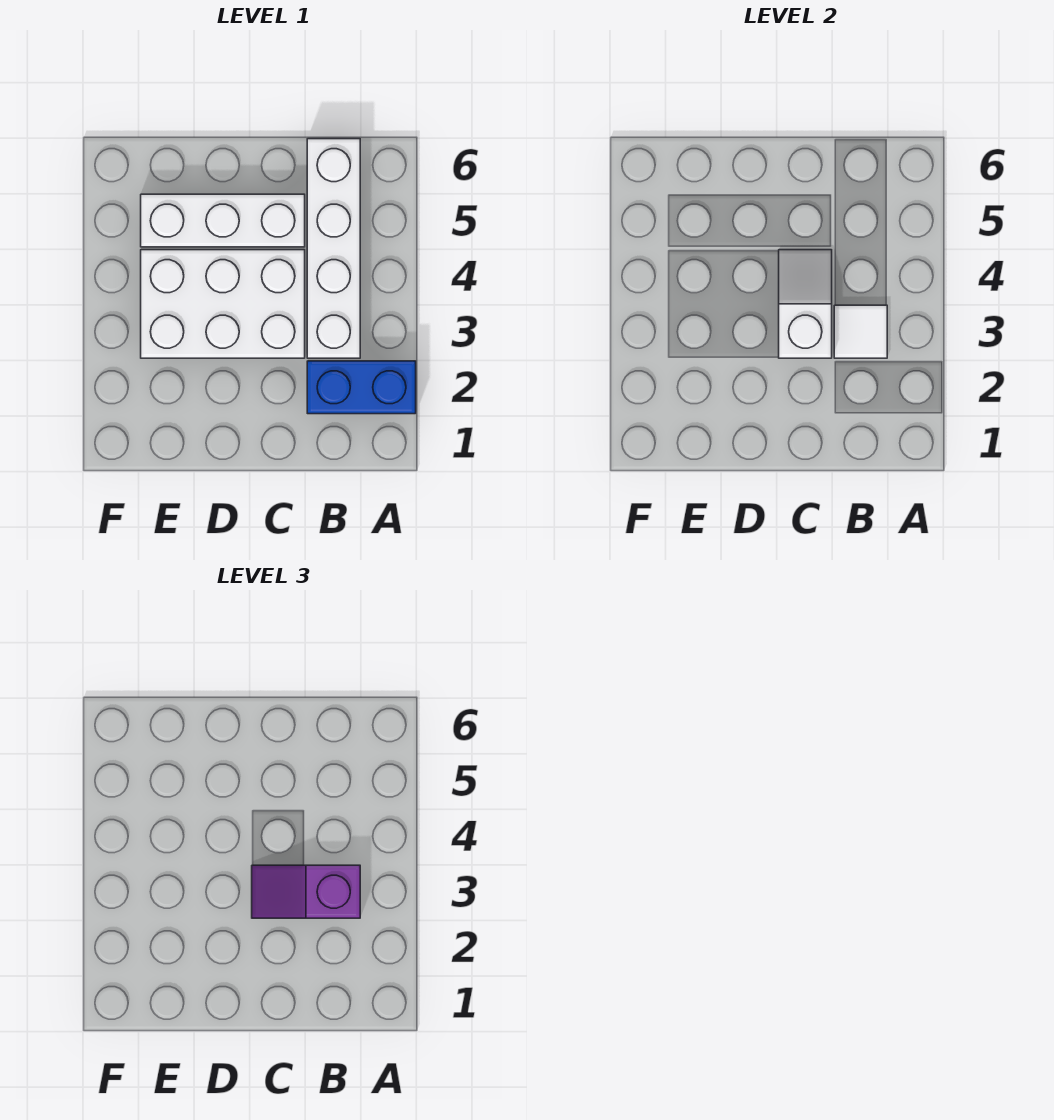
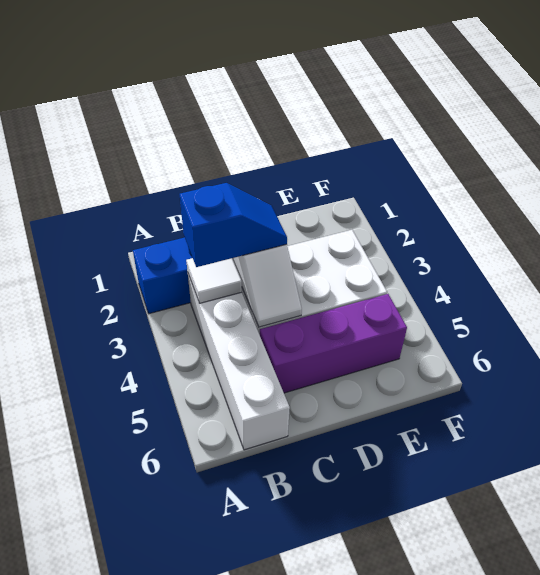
purple slope B3:C3 level 3 top B -> blue slope B3:C3 level 3 top B
white brick C5:E5 level 1 -> purple brick C5:E5 level 1

